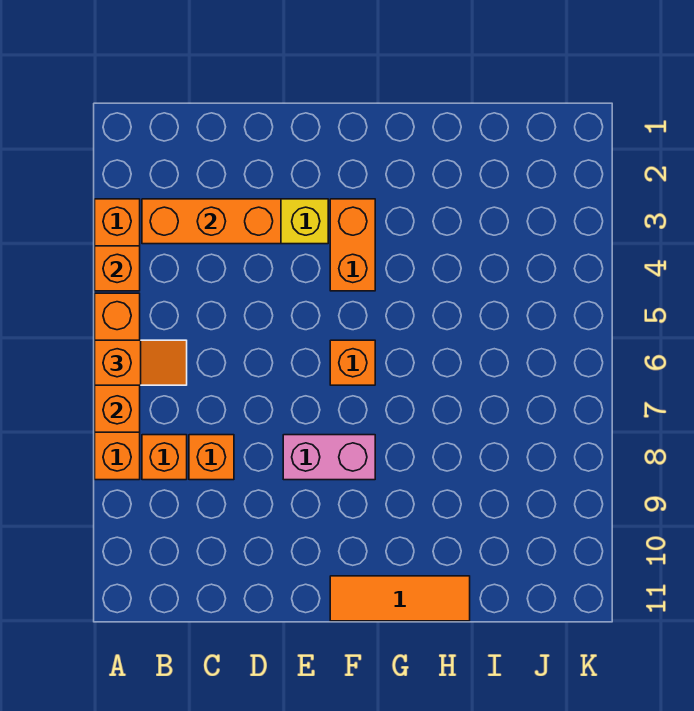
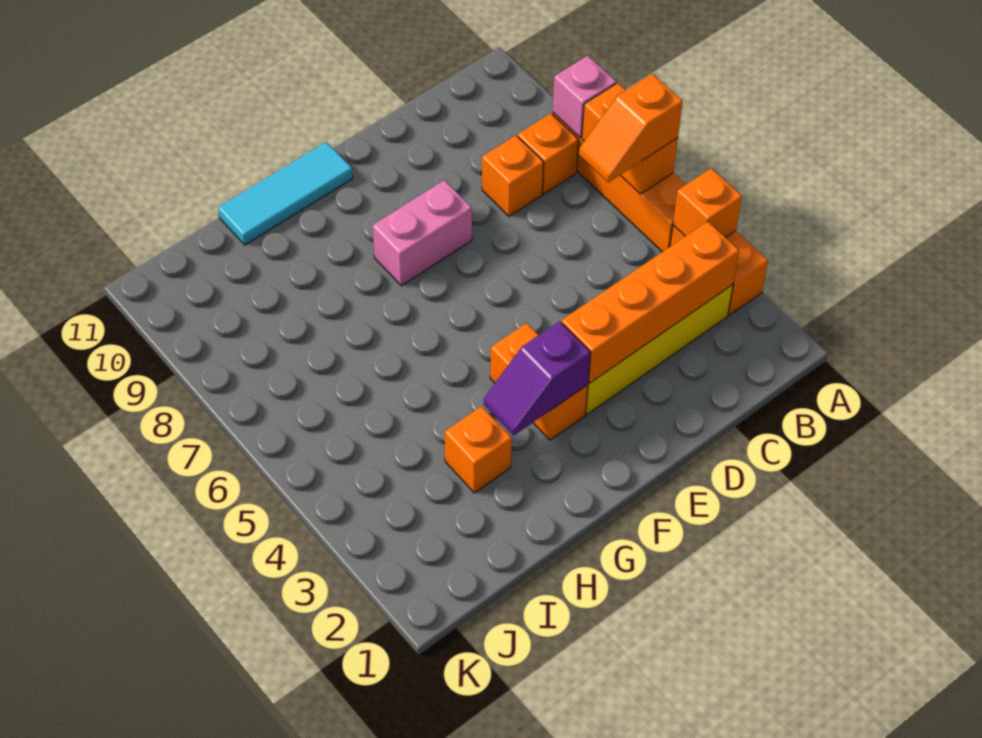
none -> pink brick A8 level 2
orange brick B3:D3 level 2 -> orange brick B3:E3 level 2
none -> purple slope F3:G3 level 2 top F
orange brick F6 level 1 -> orange brick H3 level 1
orange tile F11:H11 level 1 -> cyan tile F11:H11 level 1

